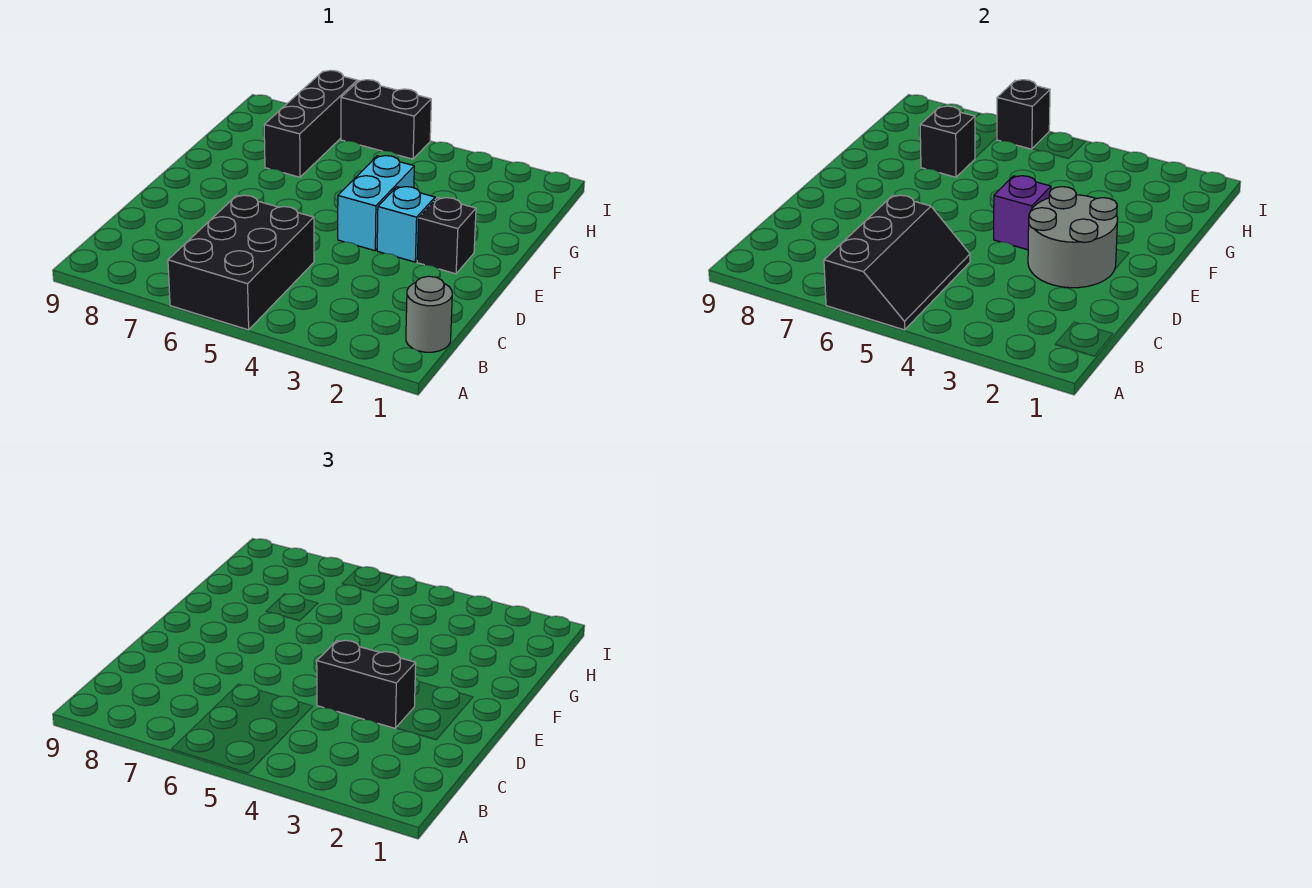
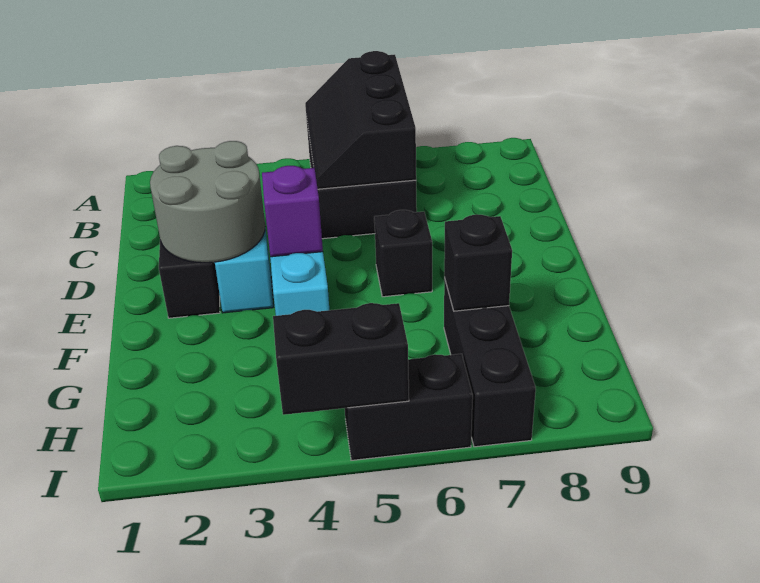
grey round brick B1 level 1 -> none
black brick D3:D4 level 3 -> black brick I4:I5 level 2
black brick I6 level 2 -> black brick E6 level 1

